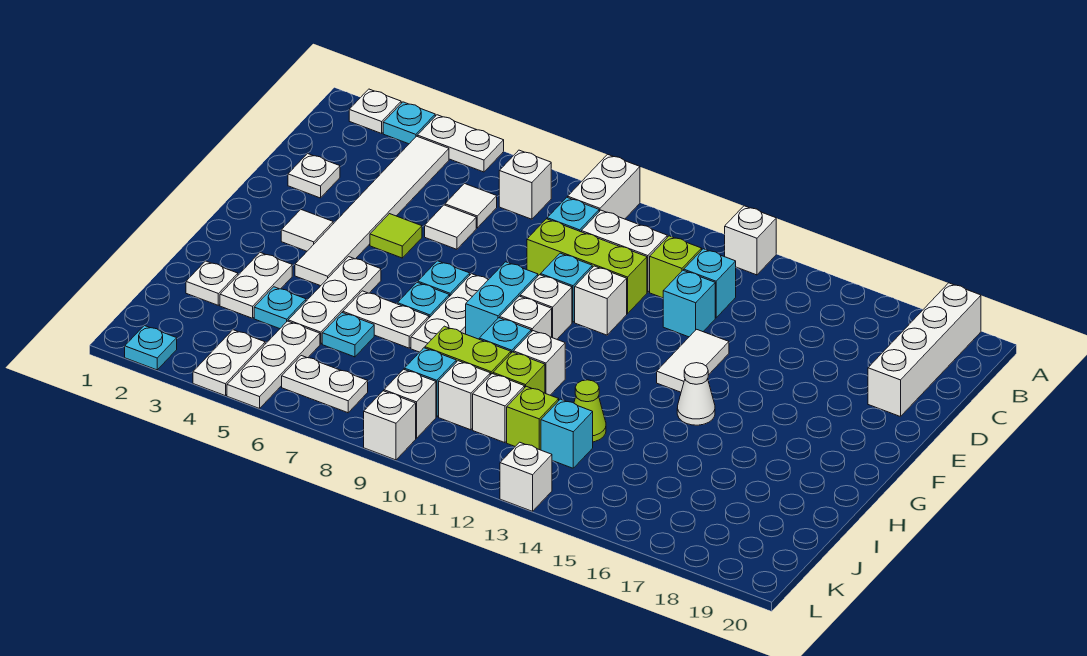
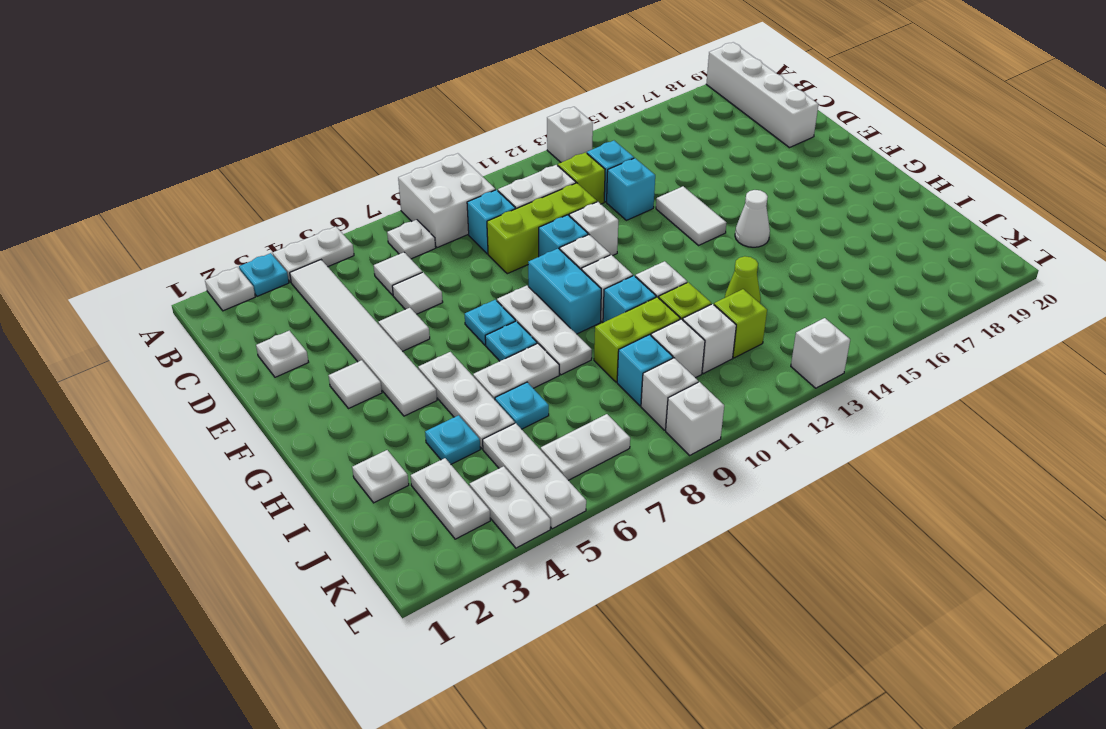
white brick A9:B9 level 1 -> white brick A8:B9 level 1
white brick B7 level 1 -> white plate B7 level 1
lime tile E5 level 1 -> white tile E5 level 1
white plate H3:I3 level 1 -> white plate J3:K3 level 1
cyan brick J13 level 1 -> none
cyan plate L2 level 1 -> none

